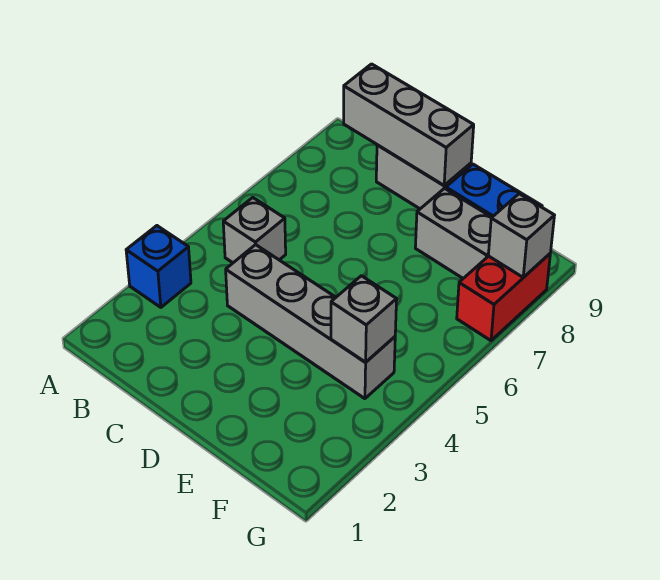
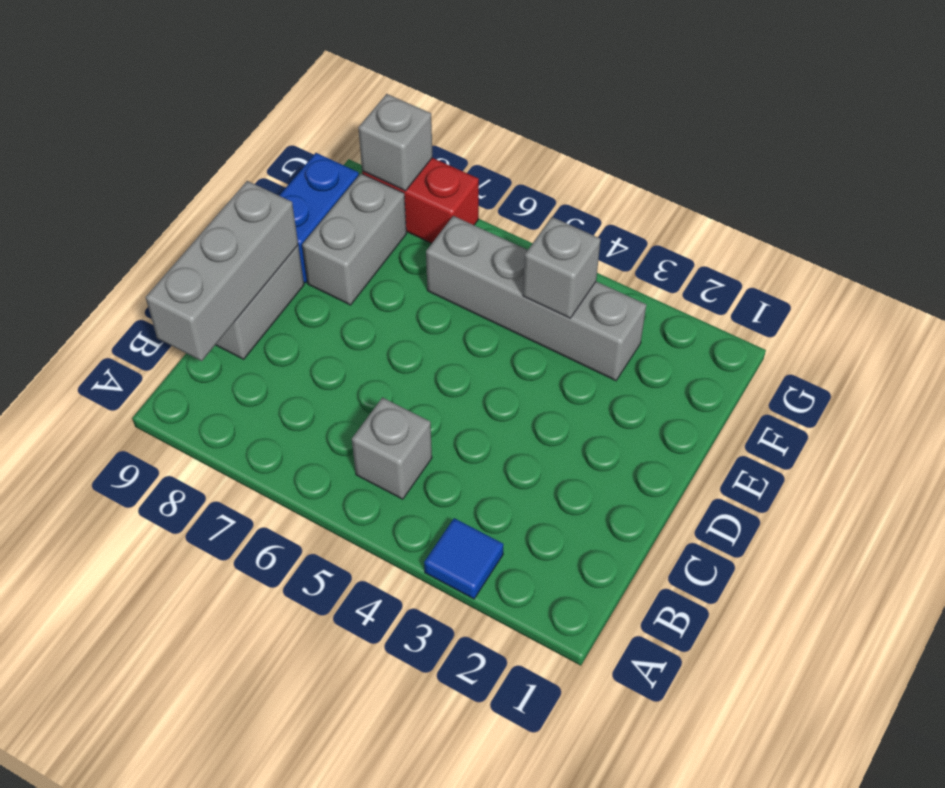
blue brick A3 level 1 -> blue tile A3 level 1
grey brick C4:F4 level 1 -> grey brick F3:F6 level 1

